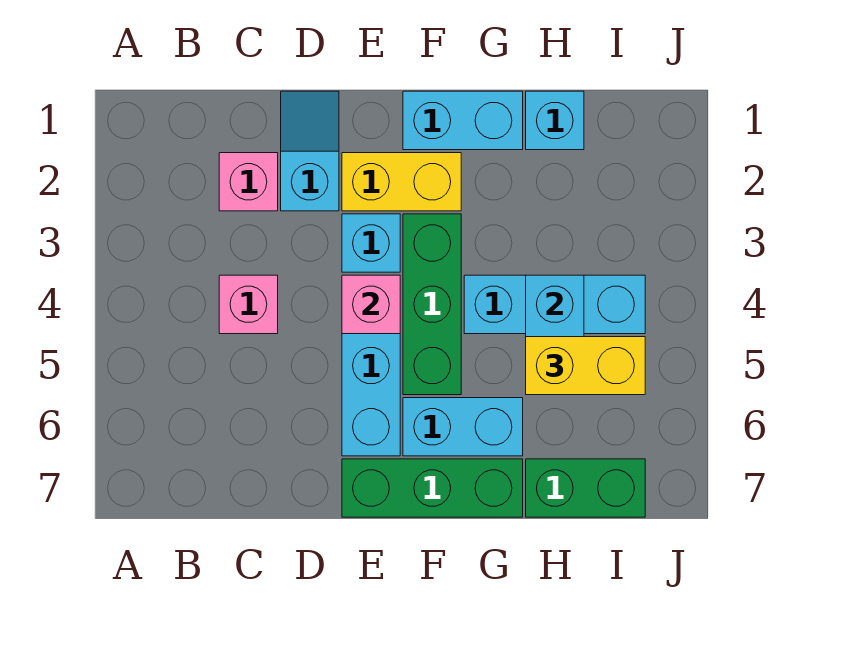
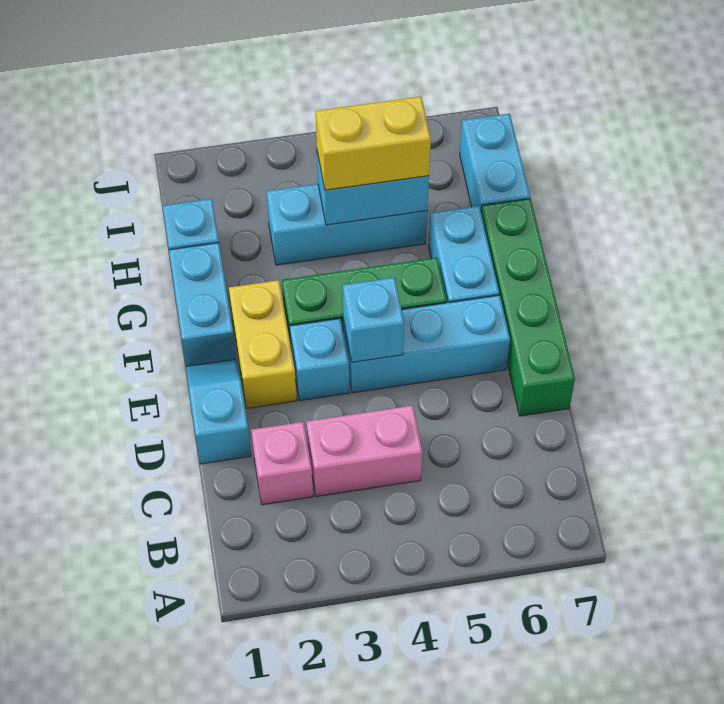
pink brick C4 level 1 -> pink brick C3:C4 level 1
cyan slope D1:D2 level 1 top 2 -> cyan slope D1:E1 level 1 top D
pink brick E4 level 2 -> cyan brick E4 level 2
green brick E7:G7 level 1 -> green brick D7:G7 level 1
cyan brick G4:I4 level 1 -> cyan brick H3:H5 level 1
yellow brick H5:I5 level 3 -> yellow brick H4:H5 level 3
green brick H7:I7 level 1 -> cyan brick H7:I7 level 1

